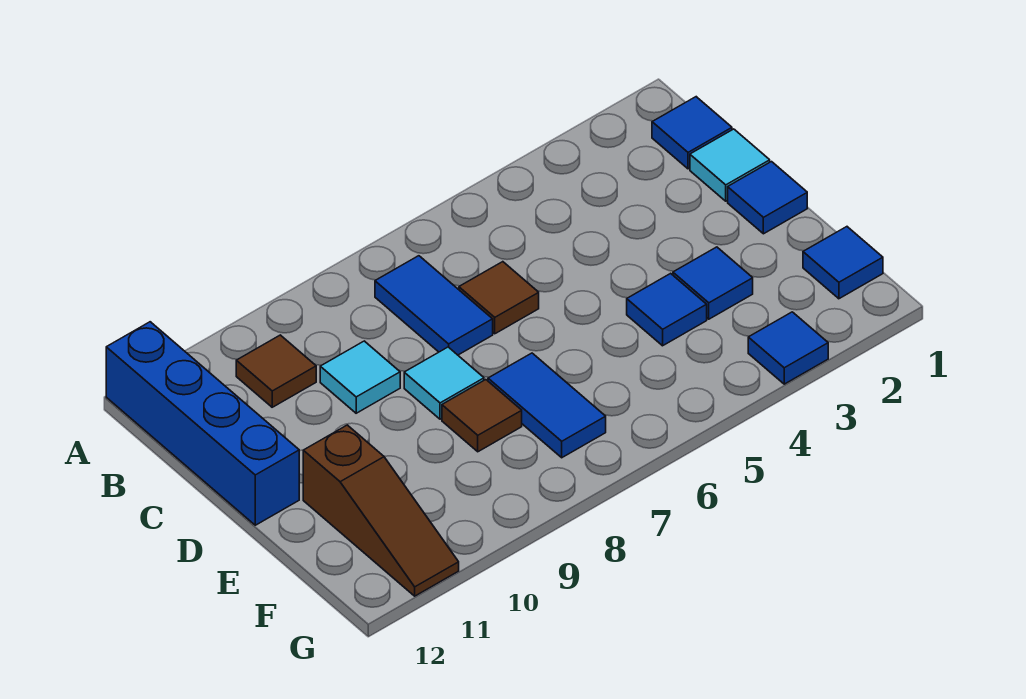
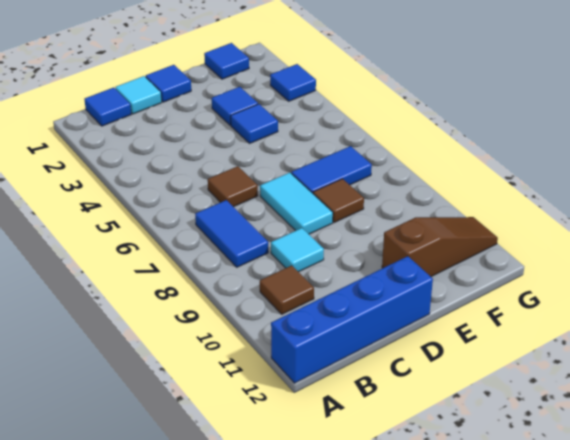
blue tile B7:C7 level 1 -> blue tile B7:B8 level 1
cyan tile D8 level 1 -> cyan tile D7:D8 level 1

